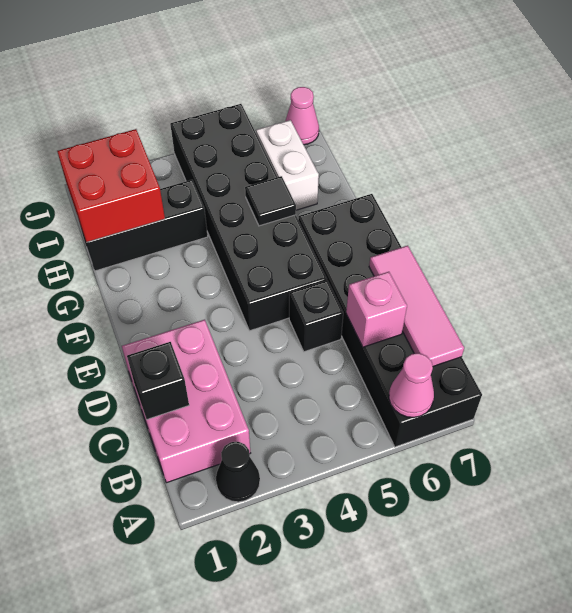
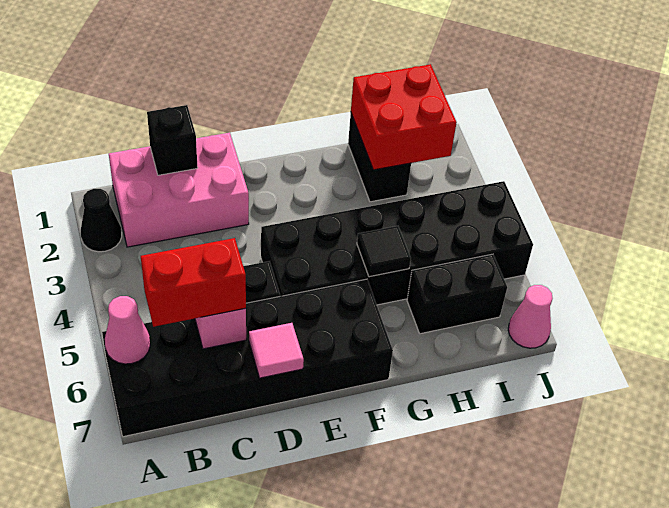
none -> red brick B6:C6 level 3
pink tile B7:D7 level 2 -> pink tile D7 level 2
black brick H1:H3 level 1 -> black brick H1:H2 level 1
white brick H6:I6 level 1 -> black brick H6:I6 level 1

